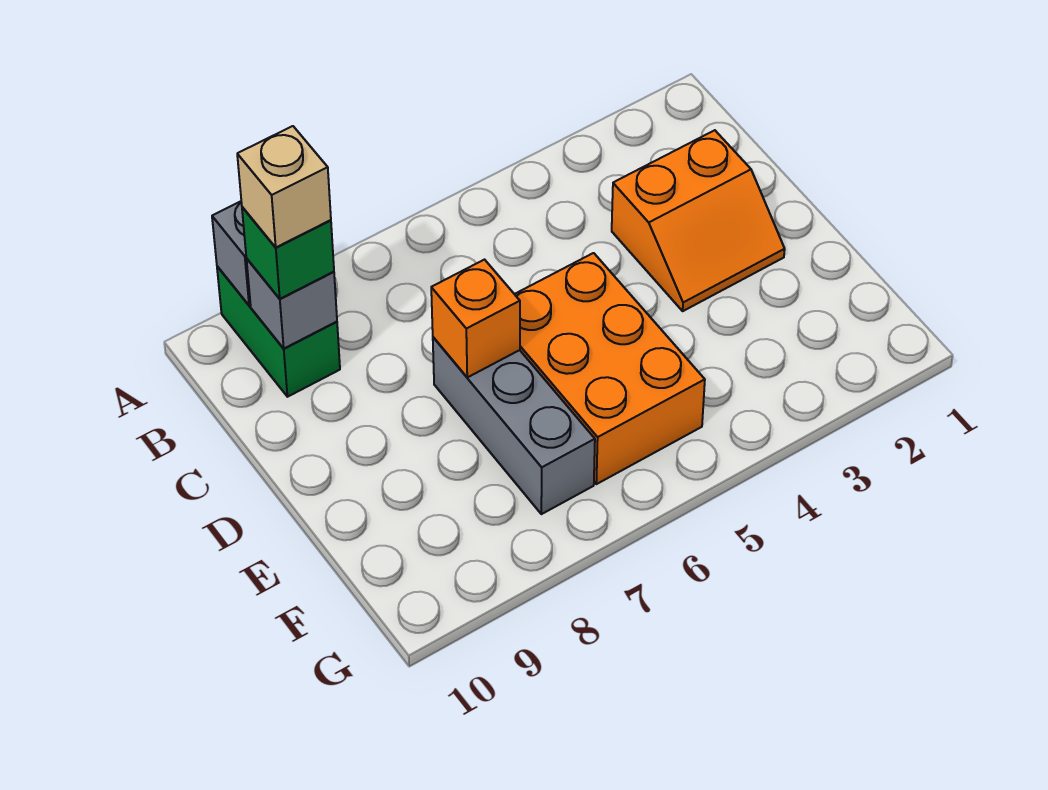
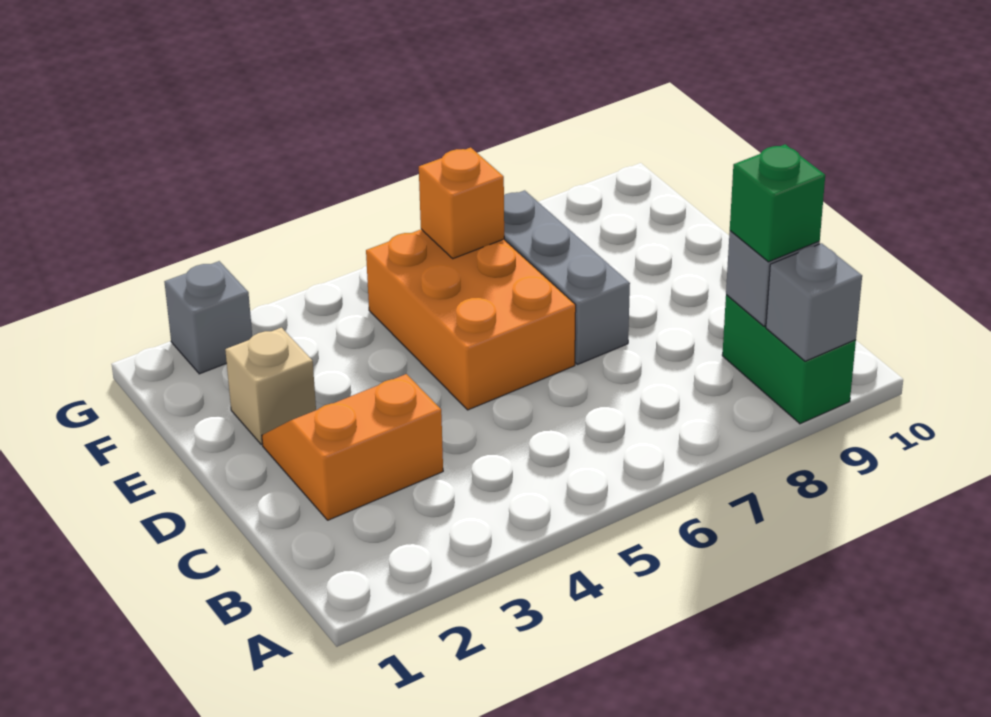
tan brick B9 level 4 -> tan brick E2 level 1
orange brick D7 level 2 -> orange brick F6 level 2
none -> grey brick G2 level 1

